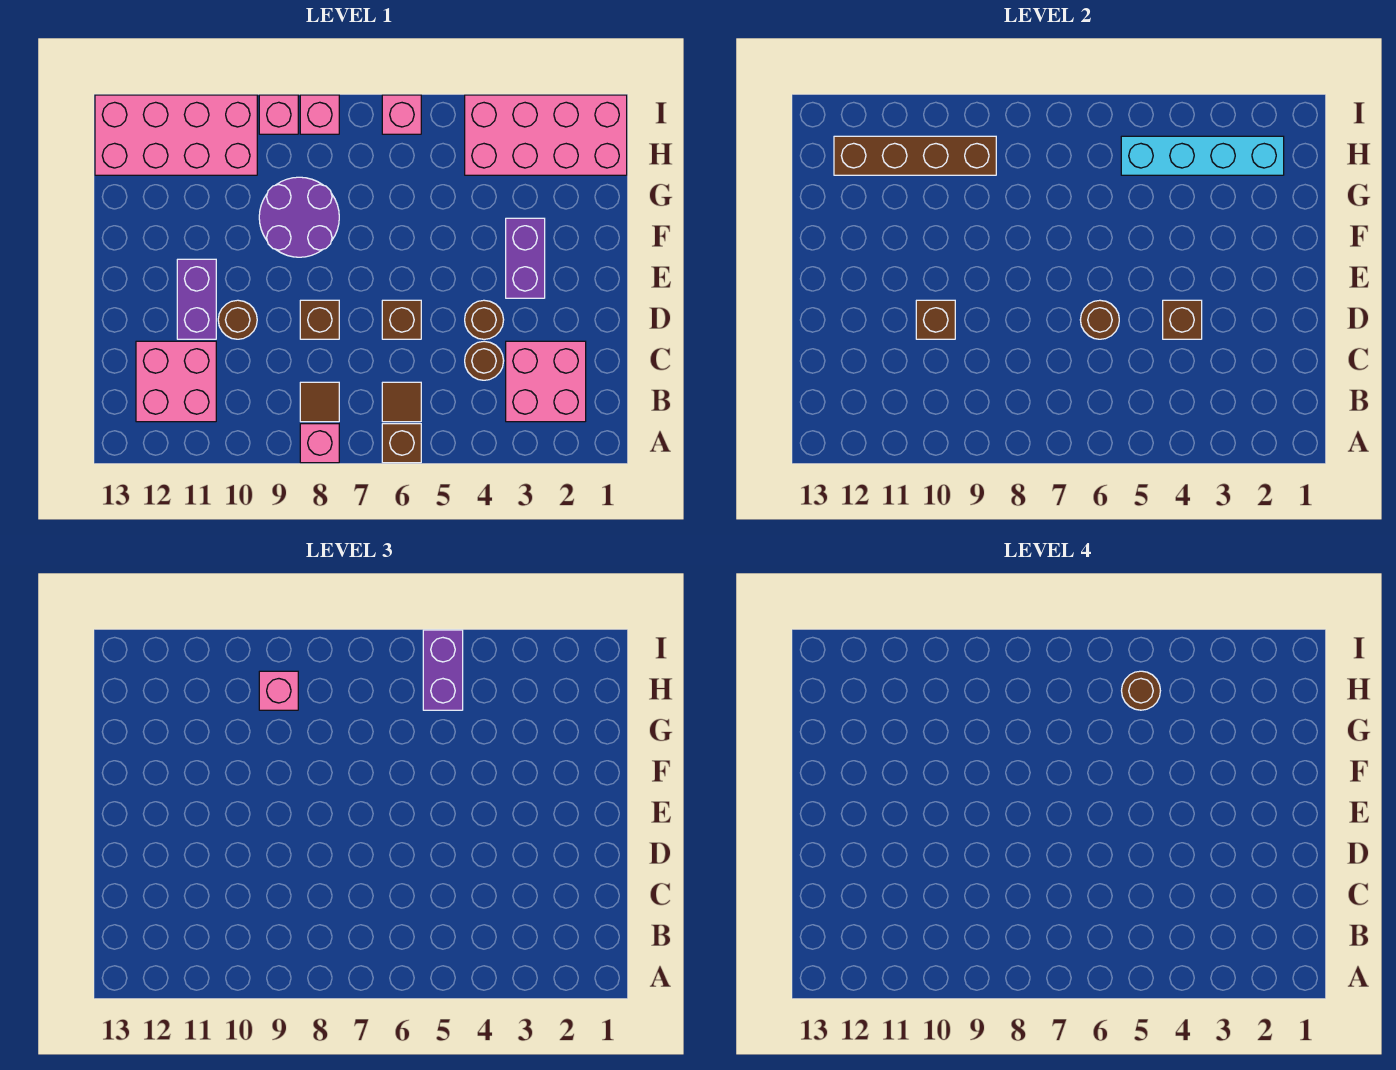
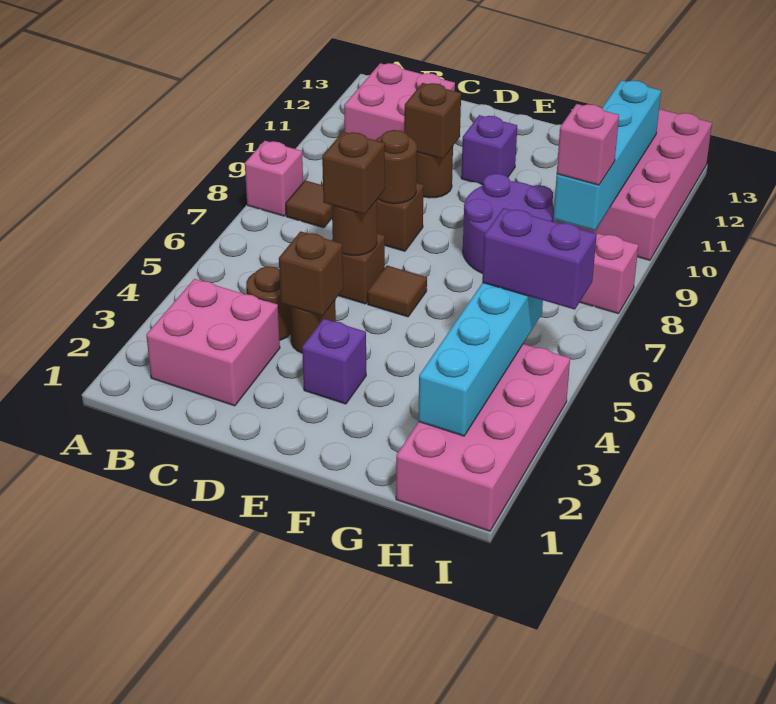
brown brick A6 level 1 -> brown brick D6 level 3
brown tile B6 level 1 -> brown tile E6 level 1
purple brick D11:E11 level 1 -> purple brick E11 level 1
purple brick E3:F3 level 1 -> purple brick E3 level 1
brown round brick H5 level 4 -> brown round brick D8 level 2
brown brick H9:H12 level 2 -> cyan brick H9:H12 level 2
pink brick I6 level 1 -> none
pink brick I9 level 1 -> none

